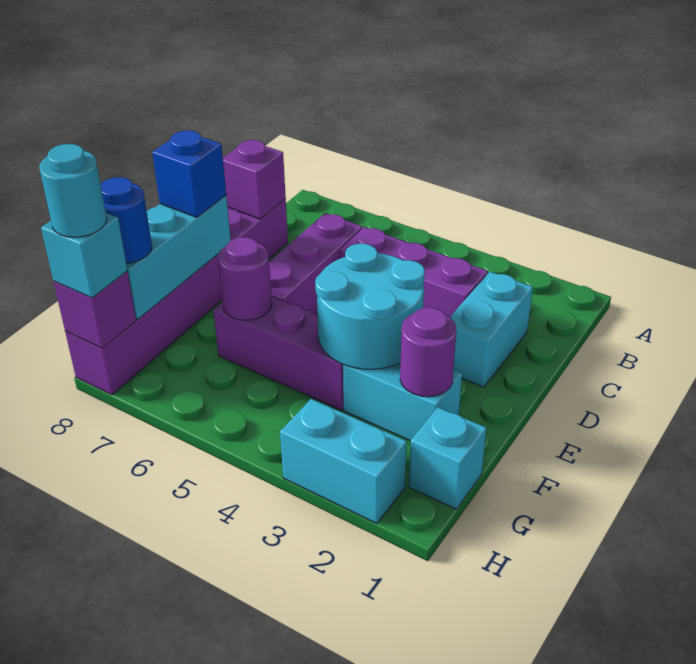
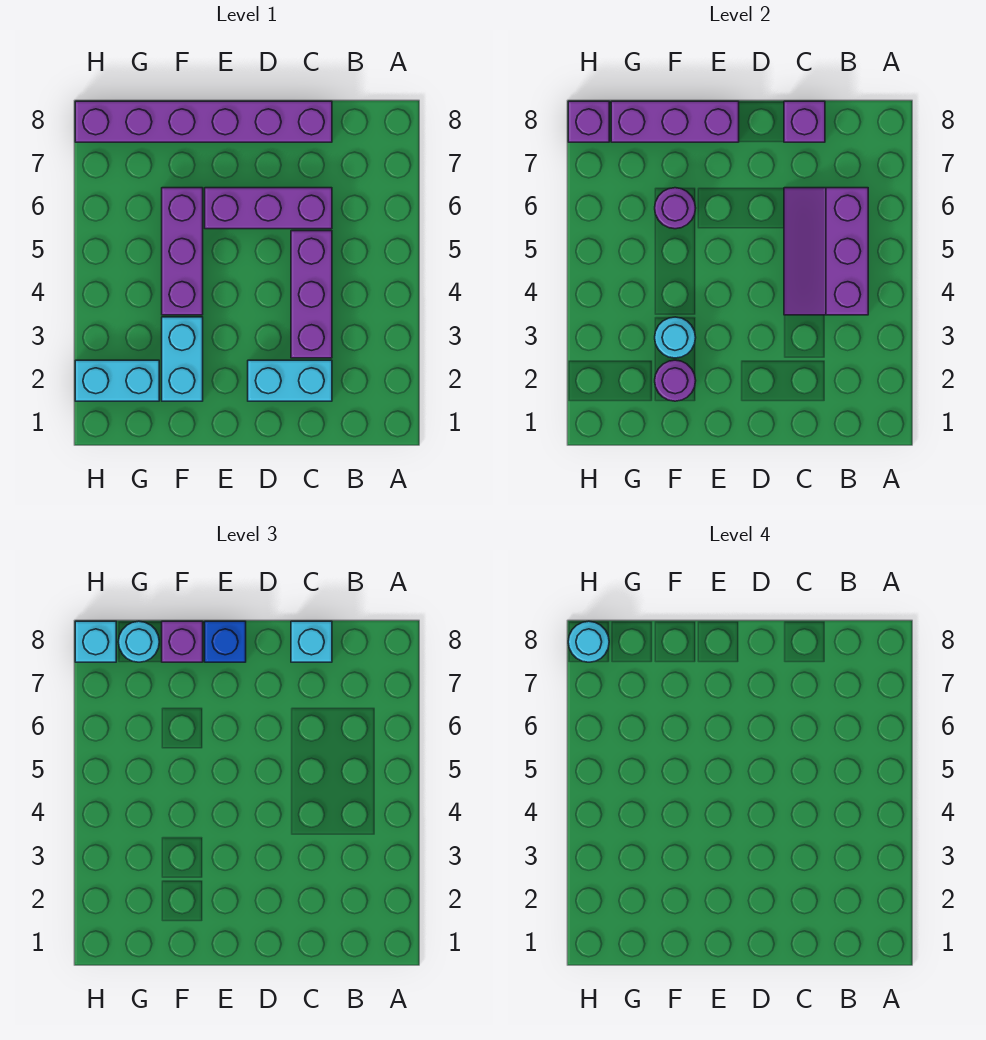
none -> purple slope B4:C6 level 2 top B
cyan round brick E3:F4 level 2 -> cyan round brick F3 level 2
cyan brick E8:G8 level 2 -> purple brick E8:G8 level 2
none -> purple brick F8 level 3
cyan brick G1 level 1 -> cyan brick C8 level 3
blue round brick G8 level 3 -> cyan round brick G8 level 3
cyan brick H2:H3 level 1 -> cyan brick G2:H2 level 1

